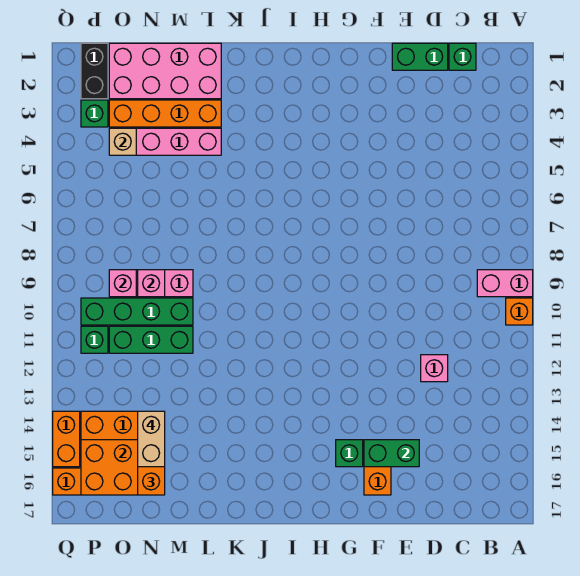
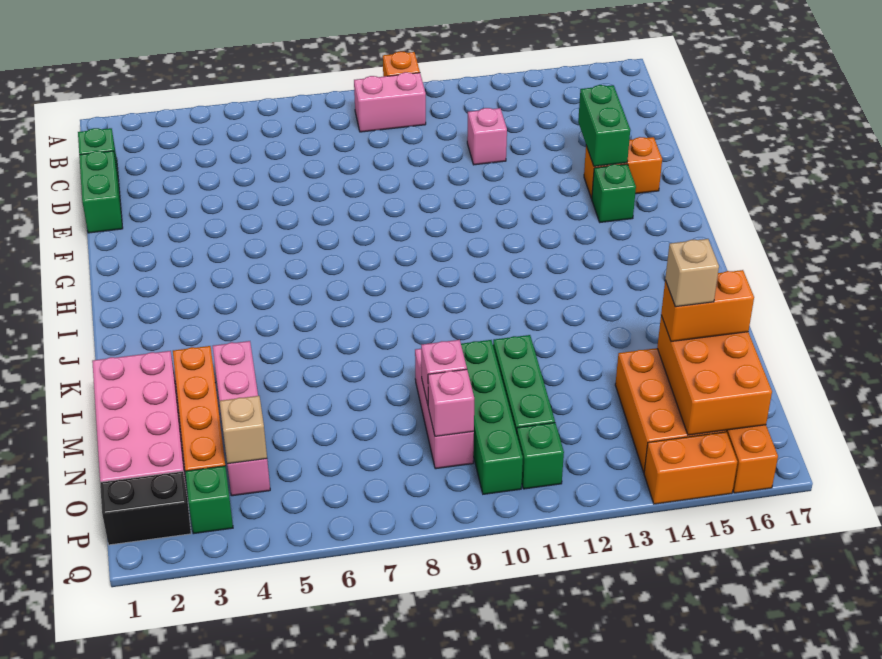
pink brick A9:B9 level 1 -> pink brick B9:B10 level 1
tan brick N14:N15 level 4 -> tan brick N15 level 4

